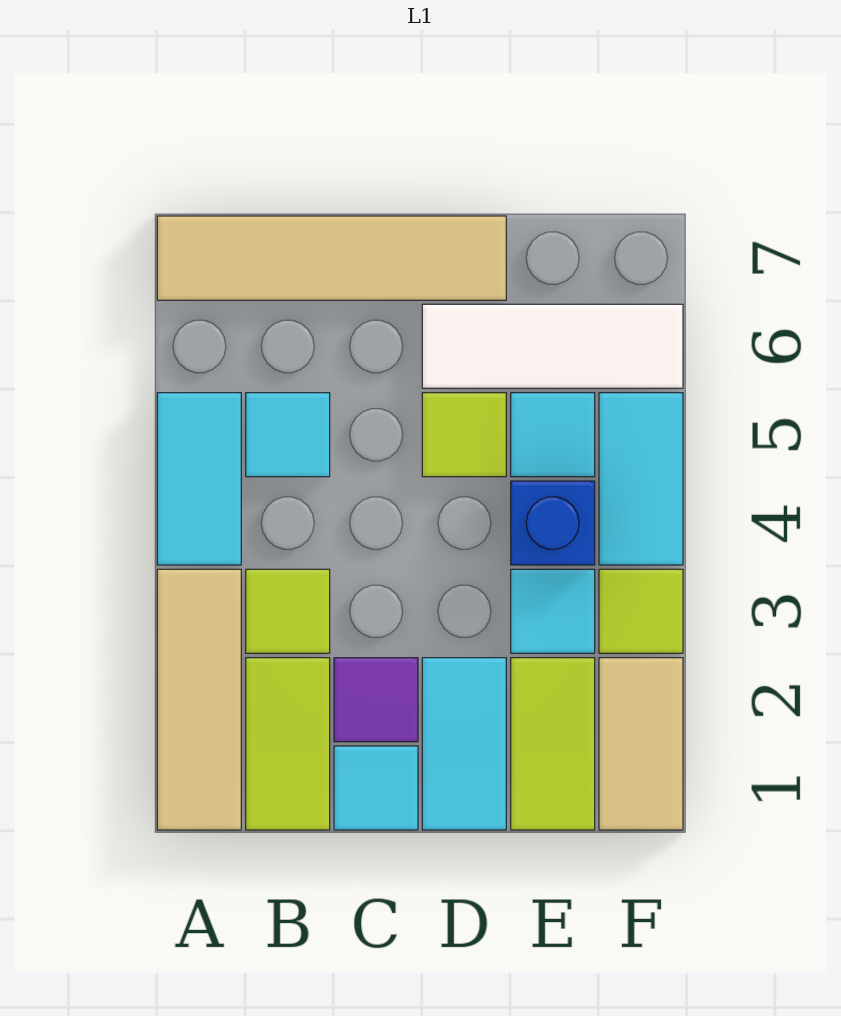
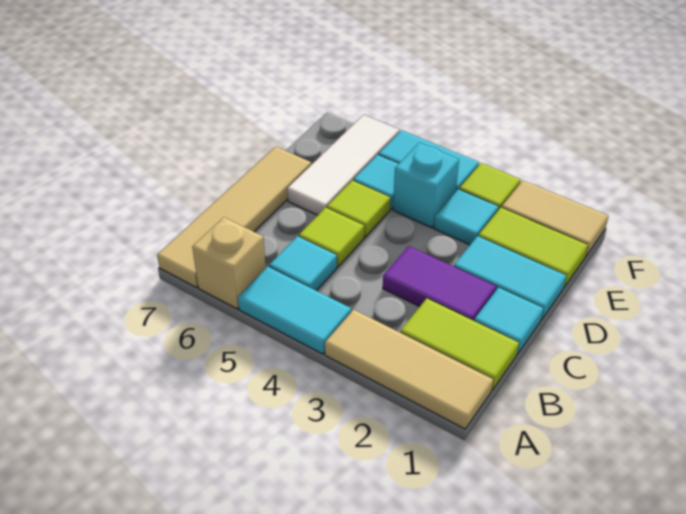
none -> tan brick A6 level 1
lime tile B3 level 1 -> lime tile C5 level 1
purple tile C2 level 1 -> purple tile C2:C3 level 1
blue brick E4 level 1 -> cyan brick E4 level 1

